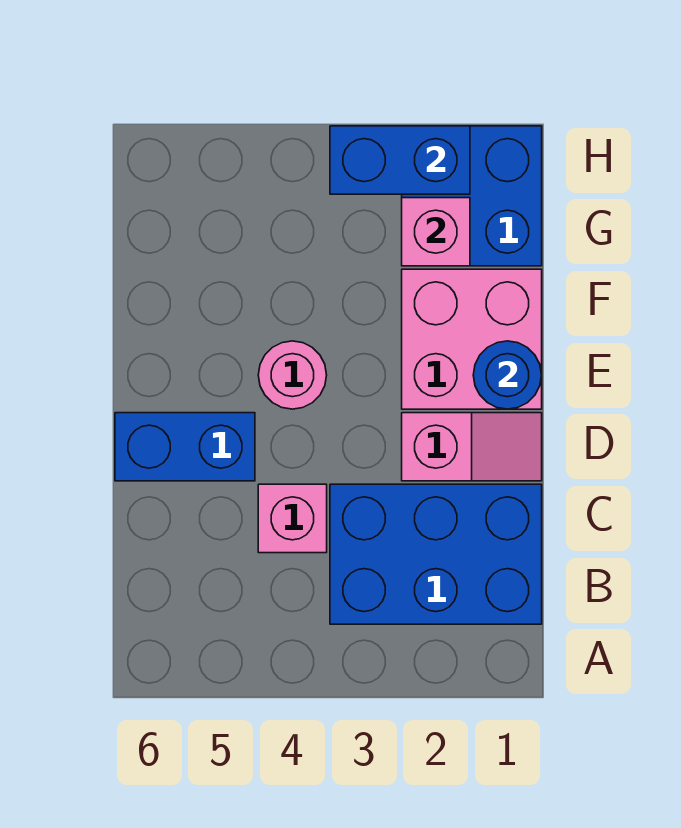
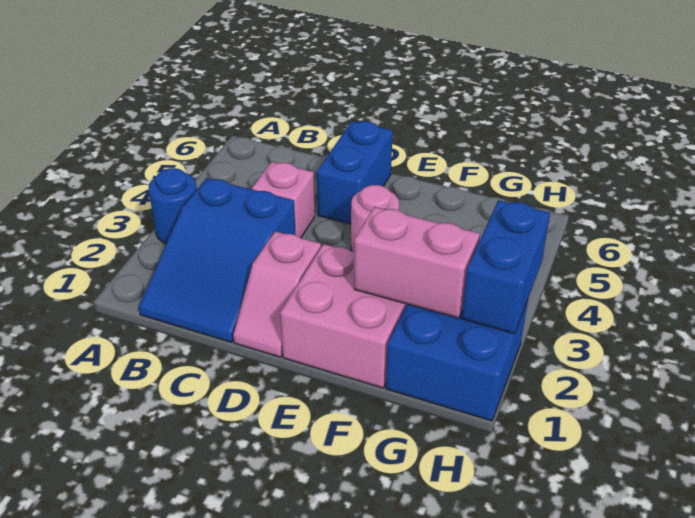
blue brick B1:C3 level 1 -> blue slope B1:C3 level 1 top 3
blue round brick E1 level 2 -> blue round brick A3 level 1
pink brick G2 level 2 -> pink brick F2:G2 level 2

